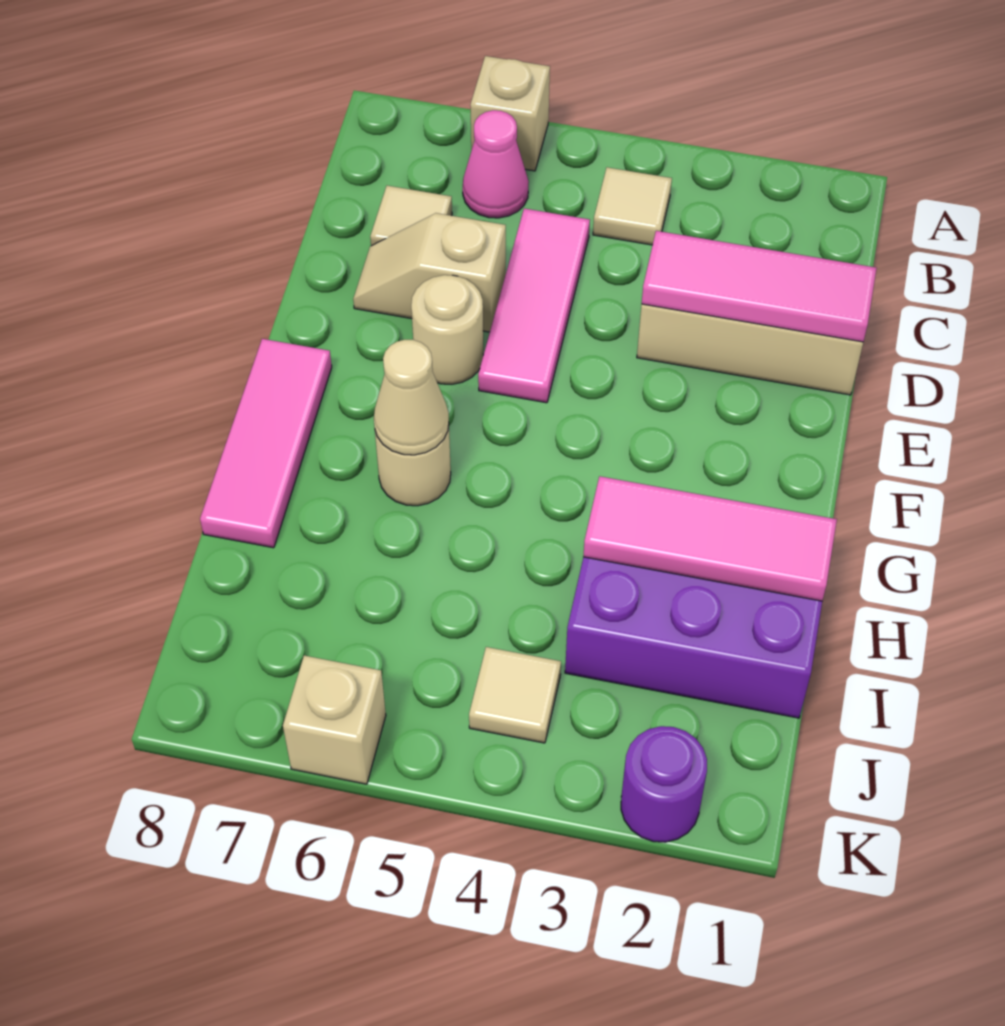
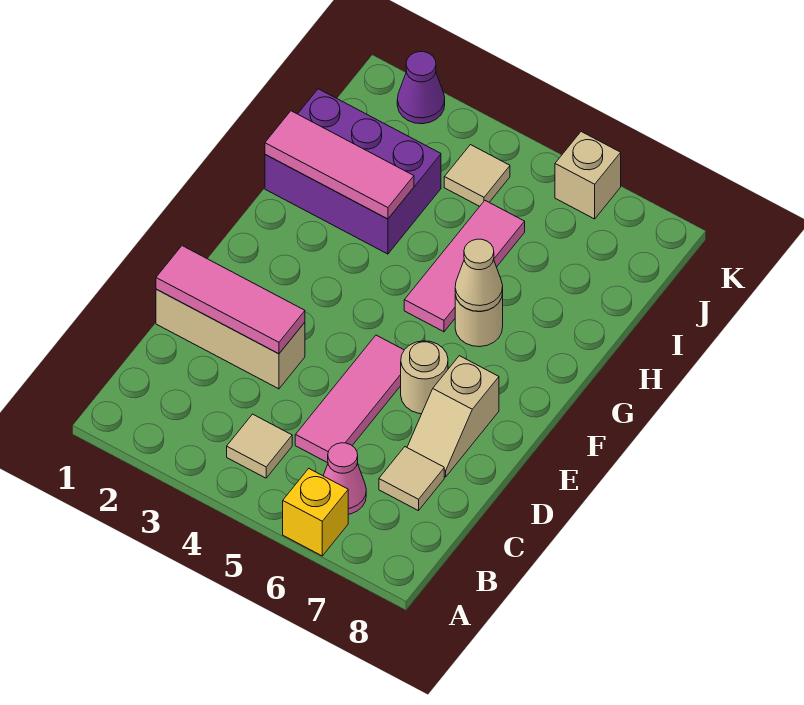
tan brick A6 level 1 -> yellow brick A6 level 1
tan slope D6:D7 level 1 top 6 -> tan slope D7:E7 level 1 top E
pink tile F8:H8 level 1 -> pink tile G5:I5 level 1
purple round brick K2 level 1 -> purple cone K2 level 1

